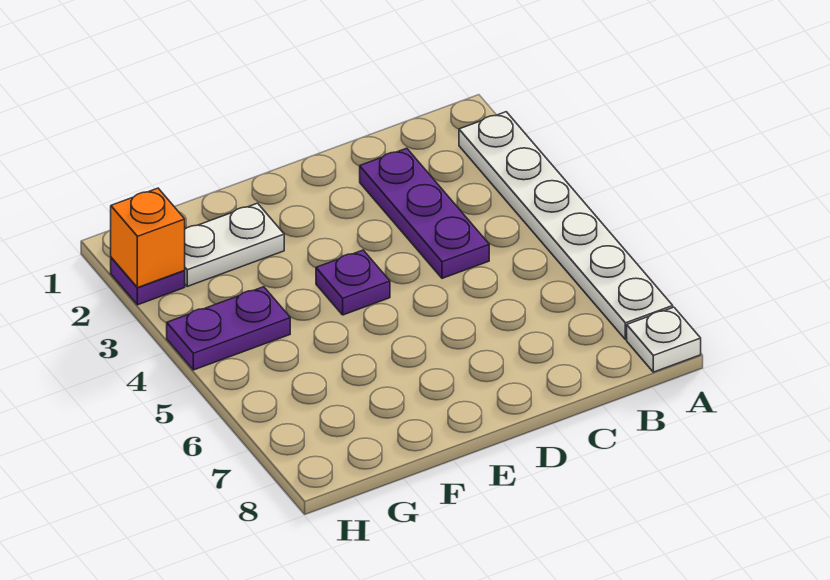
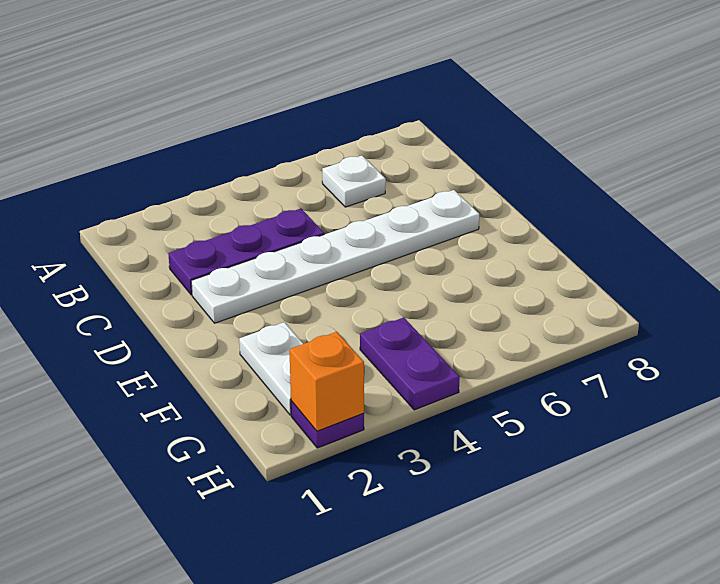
white plate A2:A7 level 1 -> white plate D2:D7 level 1
white plate A8 level 1 -> white plate B6 level 1
purple plate E4 level 1 -> none

